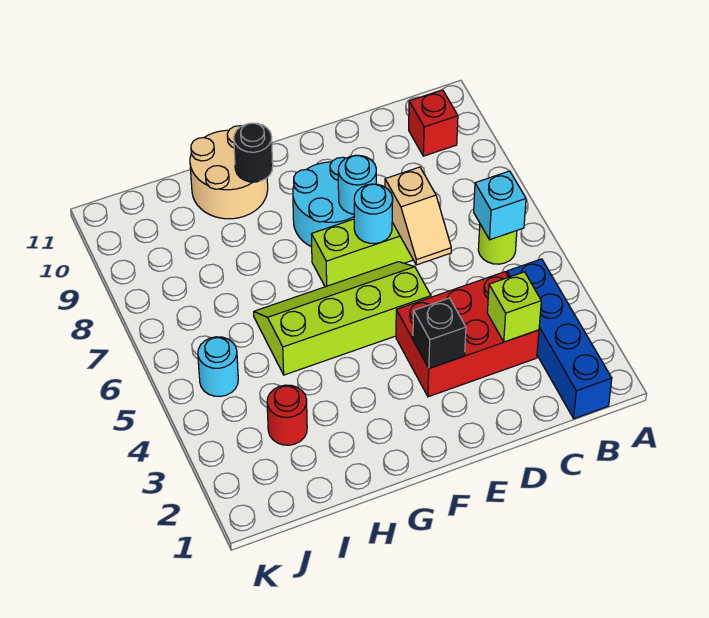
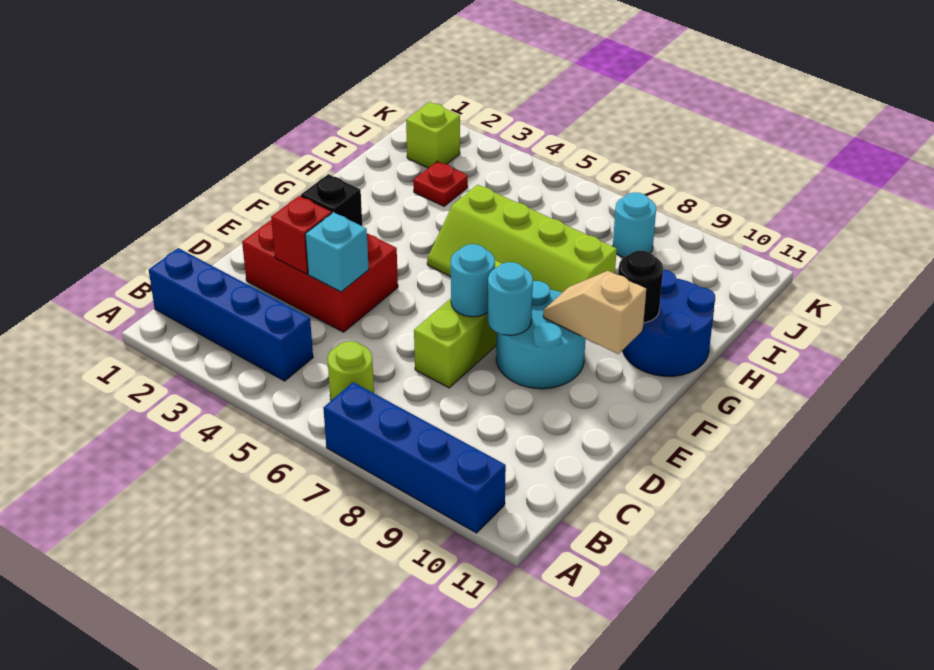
none -> blue brick A7:A10 level 1
cyan brick B6 level 2 -> cyan brick D4 level 2
red brick B10 level 1 -> red brick D3 level 2
red brick C3:E4 level 1 -> red brick D2:E4 level 1
lime brick C3 level 2 -> lime brick J2 level 1
tan slope D6:D7 level 2 top 7 -> tan slope F9:F10 level 2 top 10
lime slope E5:H6 level 1 top 5 -> lime slope G5:H8 level 1 top H
tan round brick G10:H11 level 1 -> blue round brick G10:H11 level 1
red round brick I3 level 1 -> red plate I3 level 1
cyan round brick J5 level 1 -> cyan round brick J8 level 1

